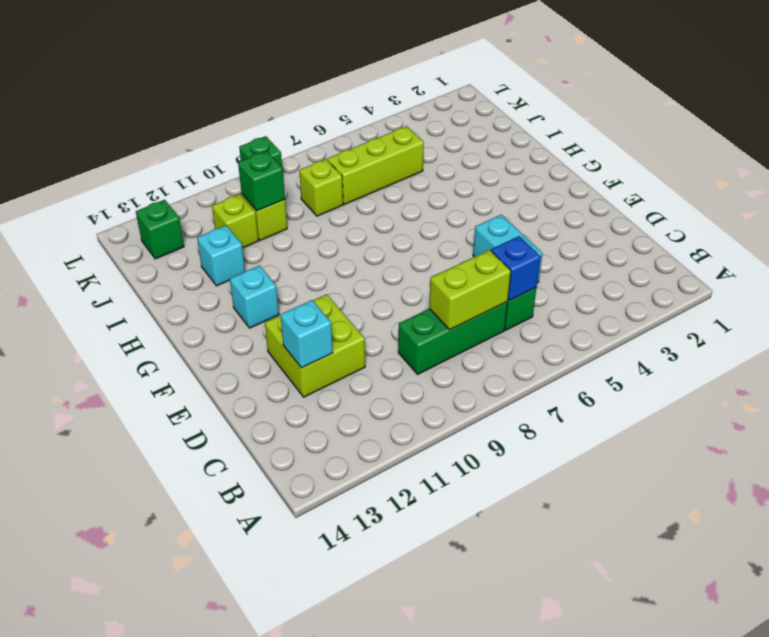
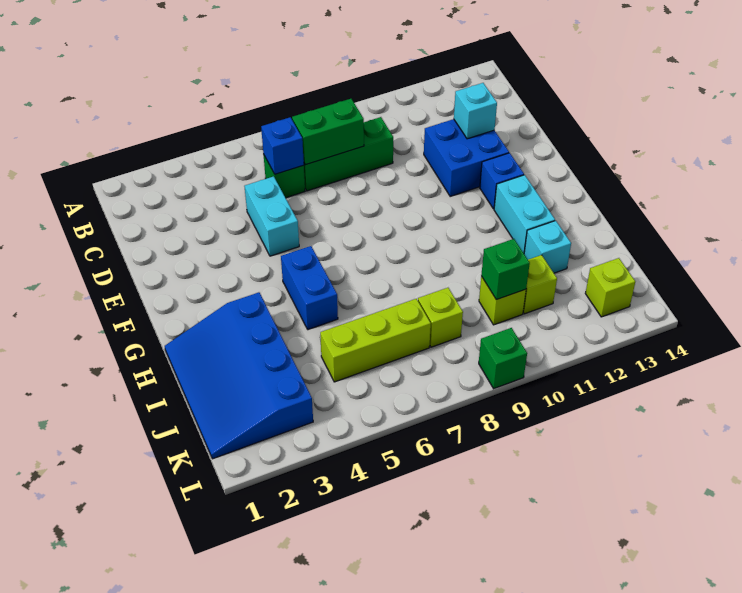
lime brick C7:C8 level 2 -> green brick C7:C8 level 2
lime brick D11:E12 level 1 -> blue brick D11:E12 level 1
none -> blue brick F12 level 1
none -> blue brick G5:H5 level 1
cyan brick G12 level 1 -> cyan brick G12:H12 level 1
none -> blue slope H1:K3 level 1 top 3
green brick K13 level 1 -> lime brick K13 level 1

